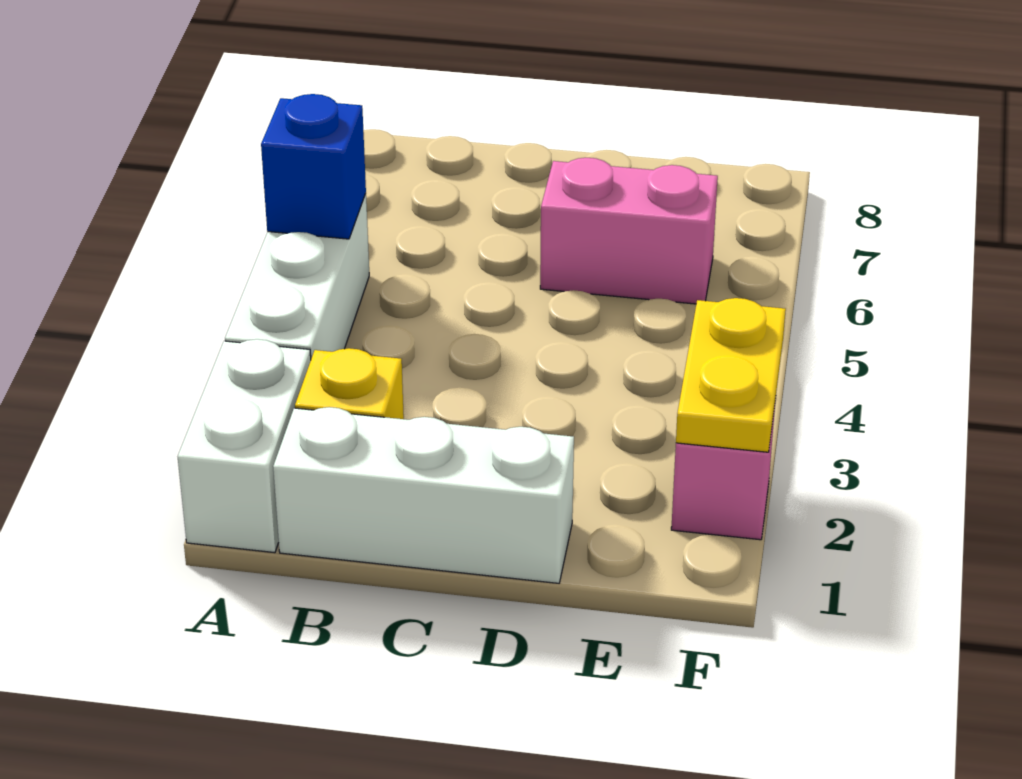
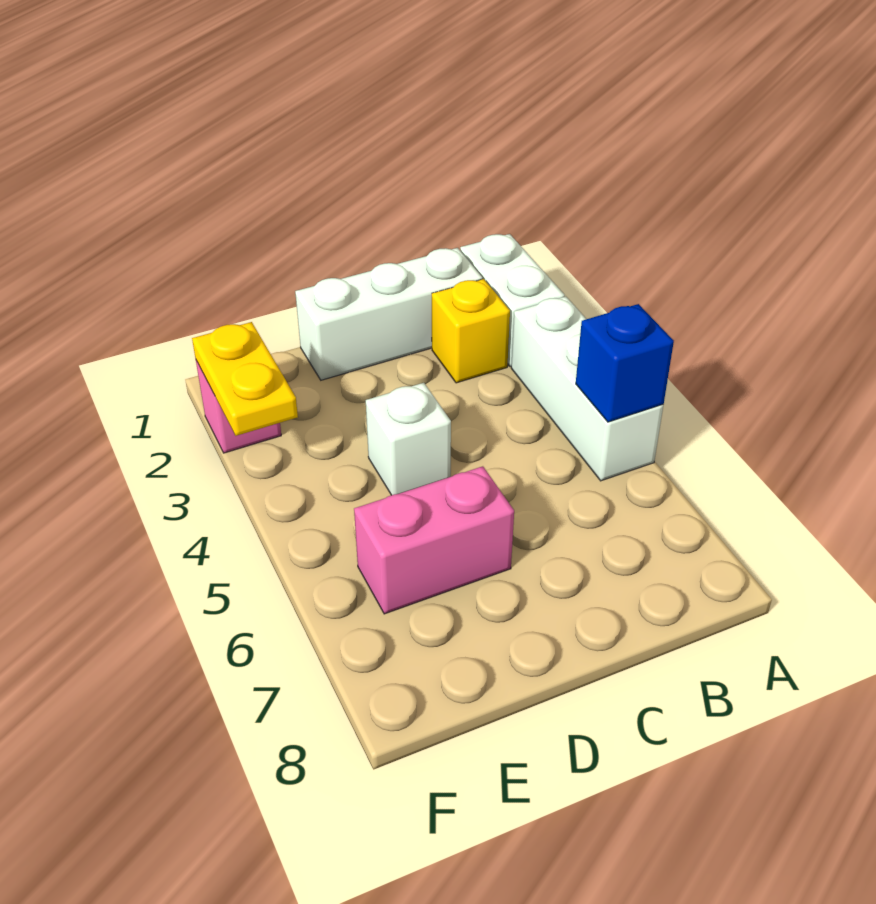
none -> white brick D4 level 1

